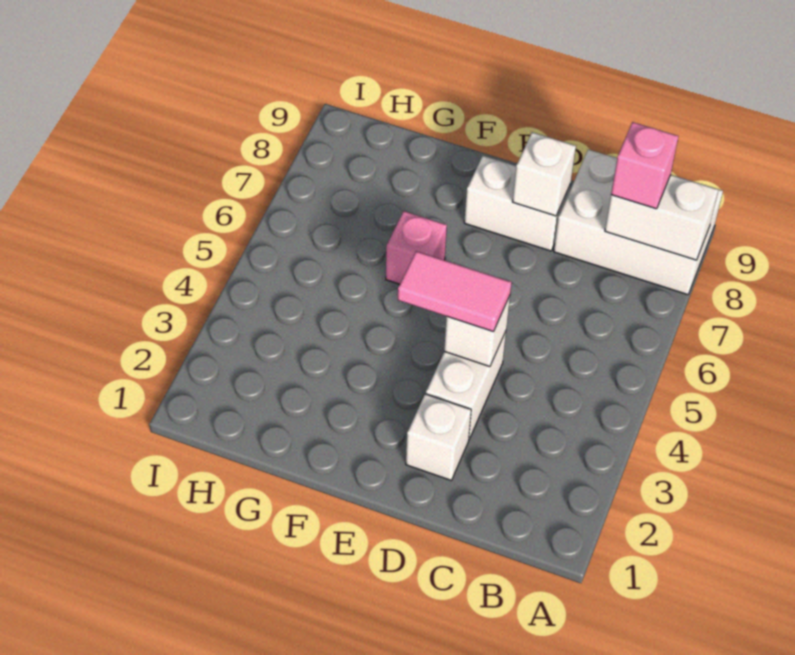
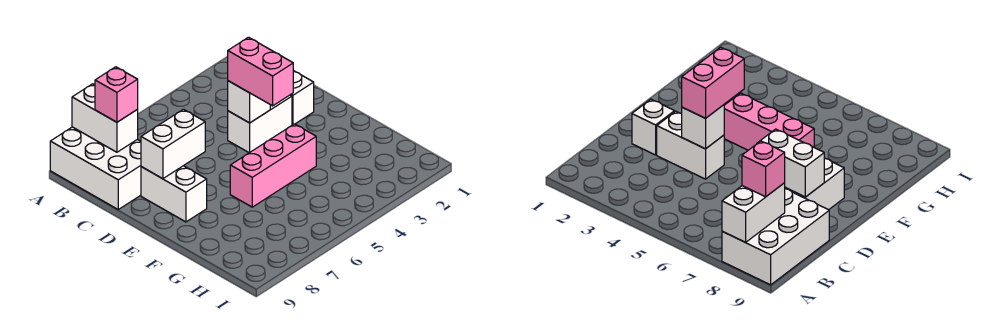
pink tile D4:E4 level 3 -> pink brick D4:E4 level 3
white brick D8 level 2 -> white brick D7:D8 level 2
pink brick F6 level 1 -> pink brick F4:F6 level 1

